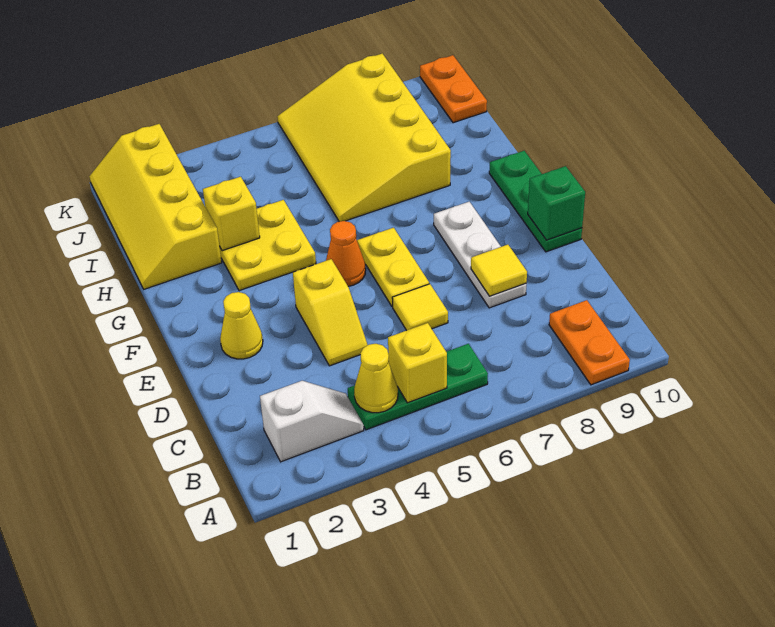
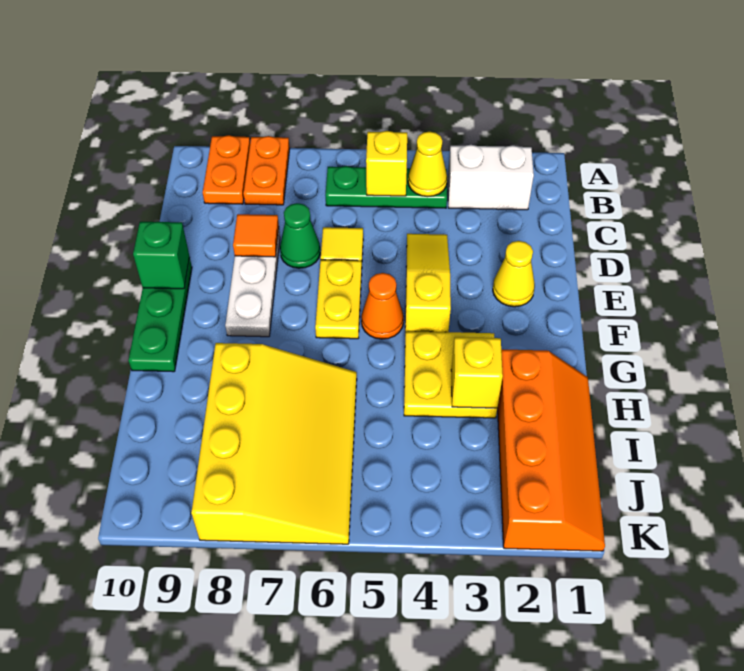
white slope B2:B3 level 1 top 2 -> white brick B2:B3 level 1
yellow slope D4:E4 level 1 top E -> yellow slope D4:F4 level 1 top F
none -> green cone D7 level 1
yellow tile D8 level 2 -> orange tile D8 level 2
yellow slope H1:K2 level 1 top 2 -> orange slope H1:K2 level 1 top 2
orange plate J10:K10 level 1 -> orange plate A8:B8 level 1

